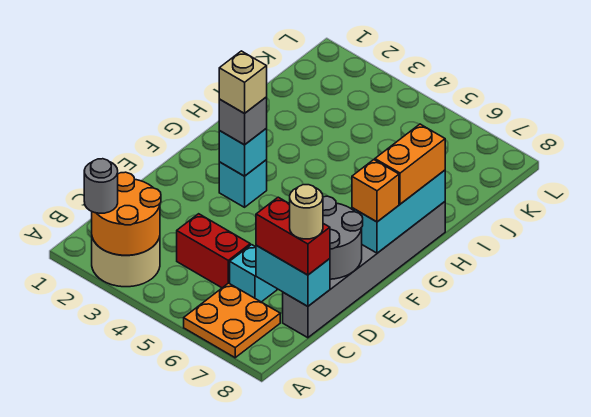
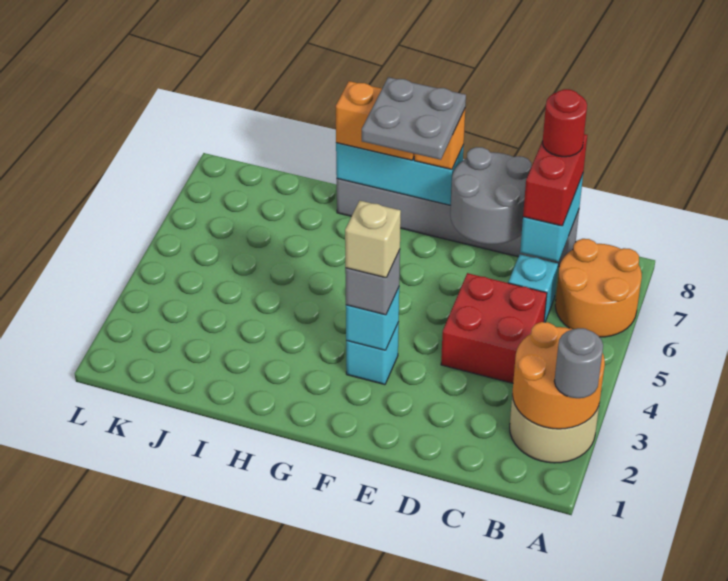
orange plate A6:B7 level 1 -> orange round brick A6:B7 level 1
red brick C4:C5 level 1 -> red brick C4:D5 level 1
tan round brick C8 level 4 -> red round brick C8 level 4
none -> grey plate F7:G8 level 4

